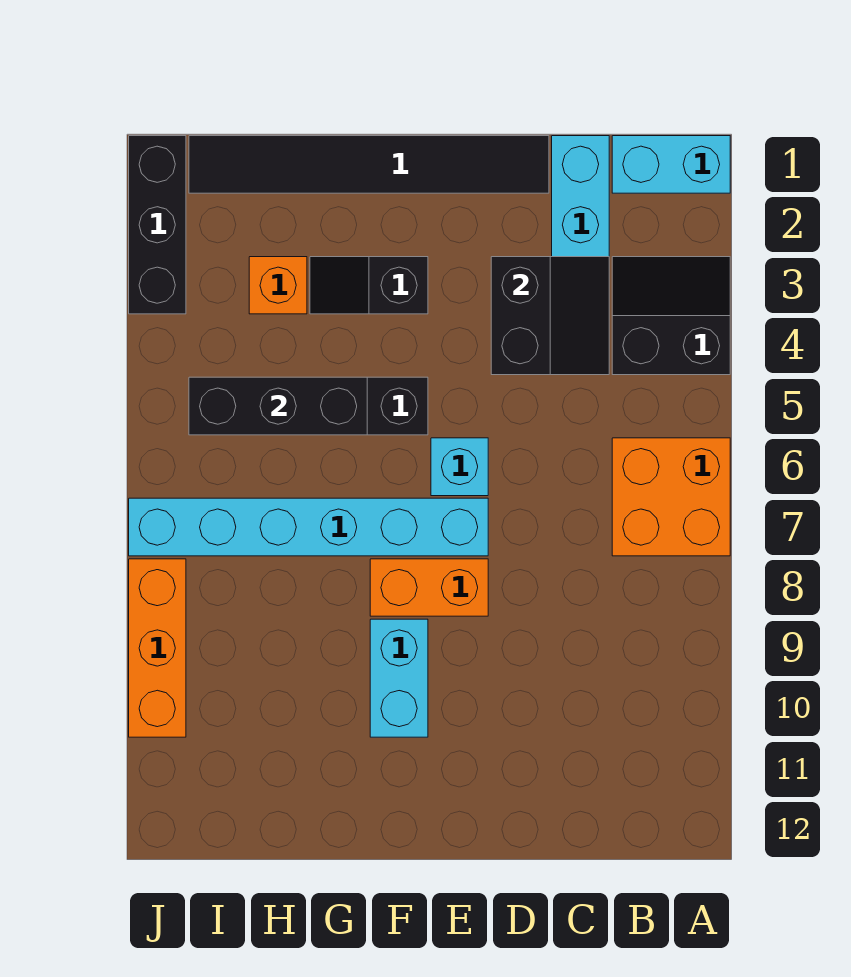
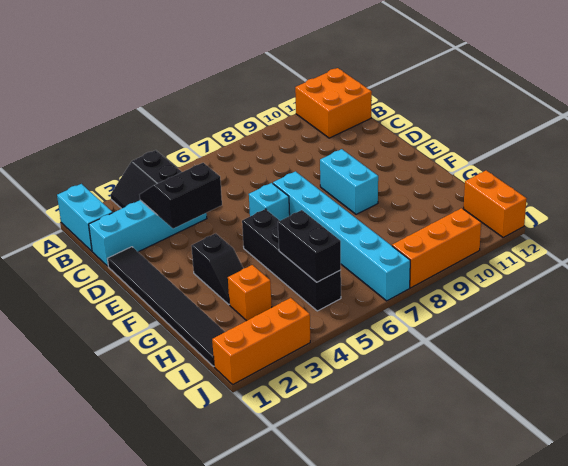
orange brick A6:B7 level 1 -> orange brick A11:B12 level 1
orange brick E8:F8 level 1 -> orange brick I12:J12 level 1
cyan brick F9:F10 level 1 -> cyan brick E9:F9 level 1
black brick G5:I5 level 2 -> black brick H5:I5 level 2
black brick J1:J3 level 1 -> orange brick J1:J3 level 1

